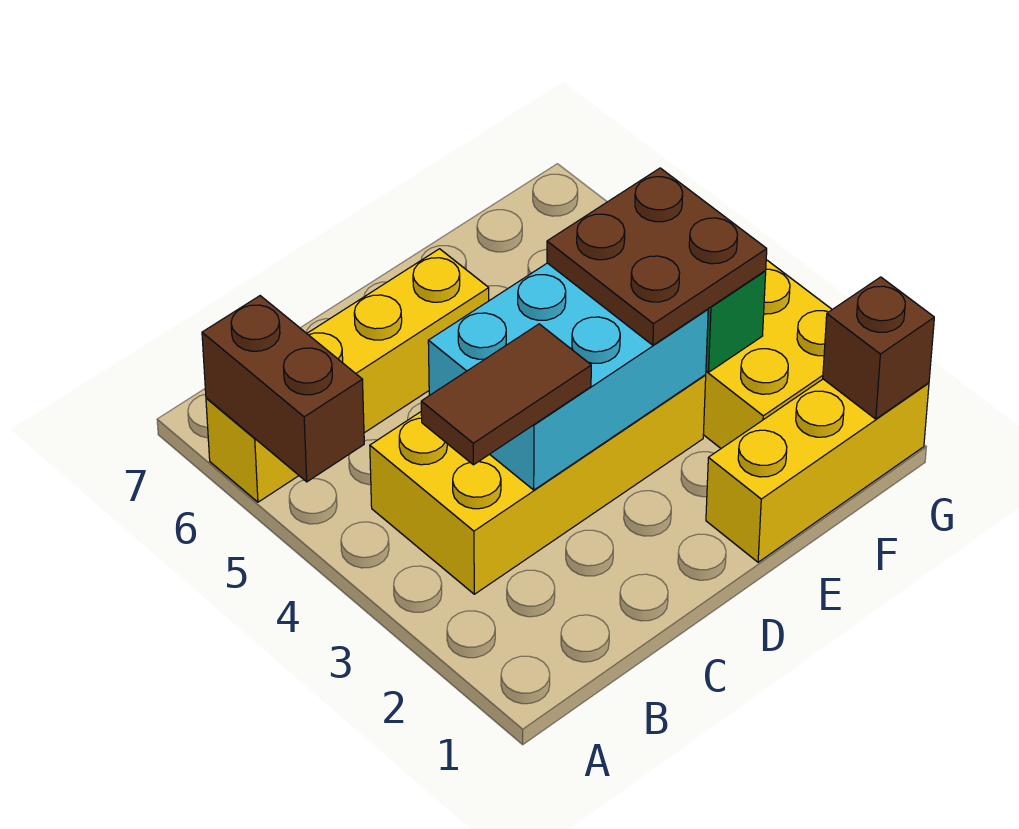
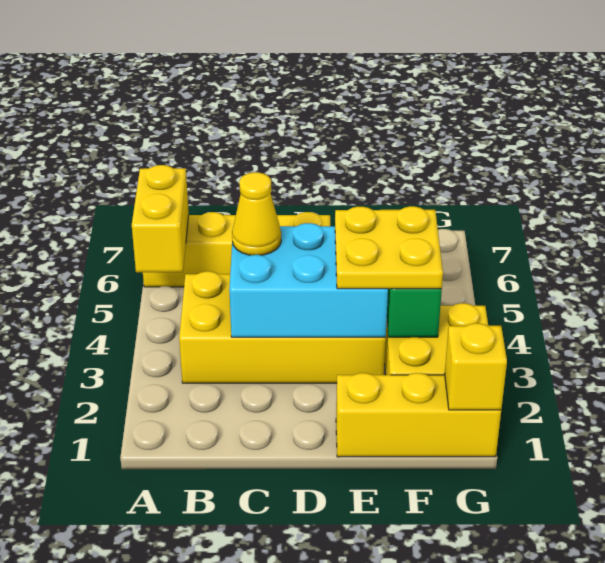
brown brick A5:A6 level 2 -> yellow brick A5:A6 level 2
brown tile B3:C3 level 3 -> none
none -> yellow cone C4 level 3
brown plate E3:F4 level 3 -> yellow plate E3:F4 level 3
brown brick G1 level 2 -> yellow brick G1 level 2

